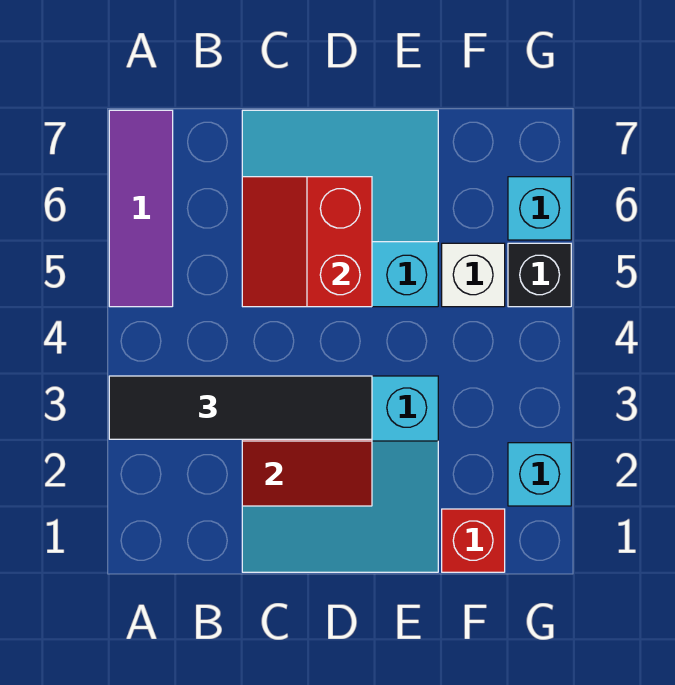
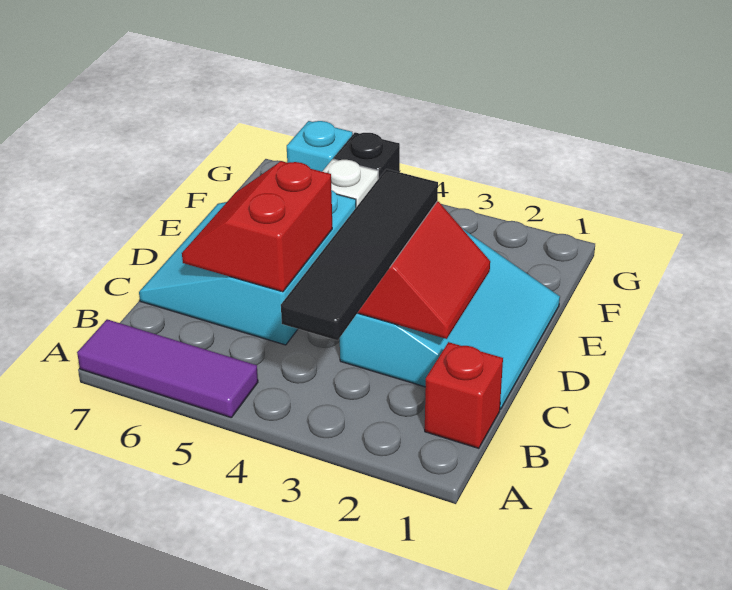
red slope C5:D6 level 2 top D -> red slope C5:D6 level 2 top 5
red brick F1 level 1 -> red brick B1 level 1
cyan brick G2 level 1 -> none

